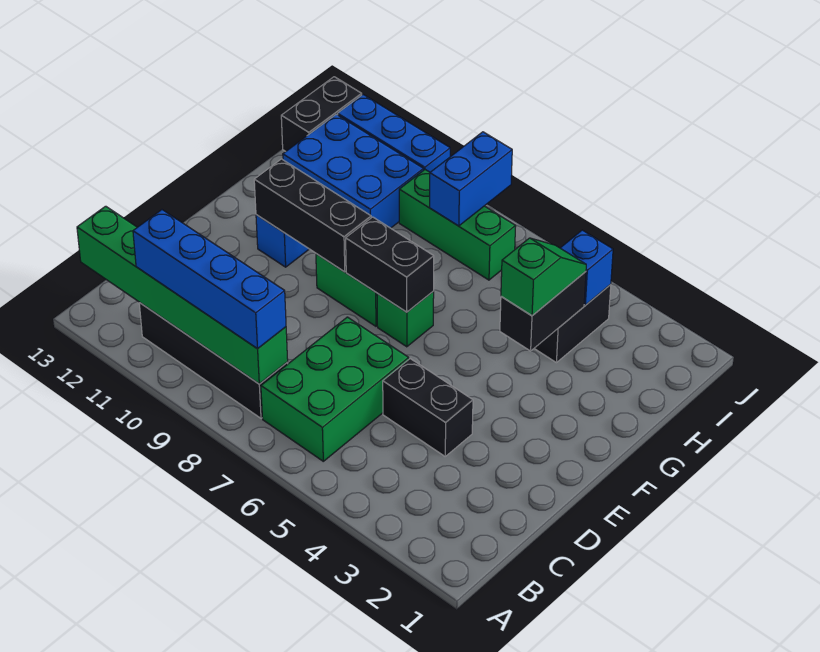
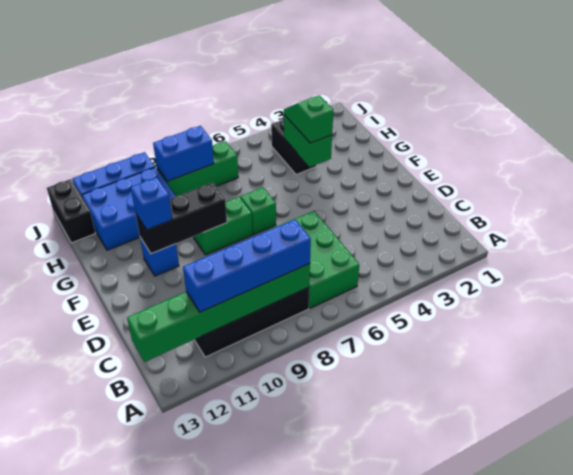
black brick D4:D5 level 1 -> none
black brick F7:F8 level 2 -> none
black brick G4:H4 level 2 -> green brick G4:H4 level 2
blue brick I4 level 2 -> blue brick F11 level 3
blue brick I8:J8 level 2 -> blue brick I8:I9 level 2

